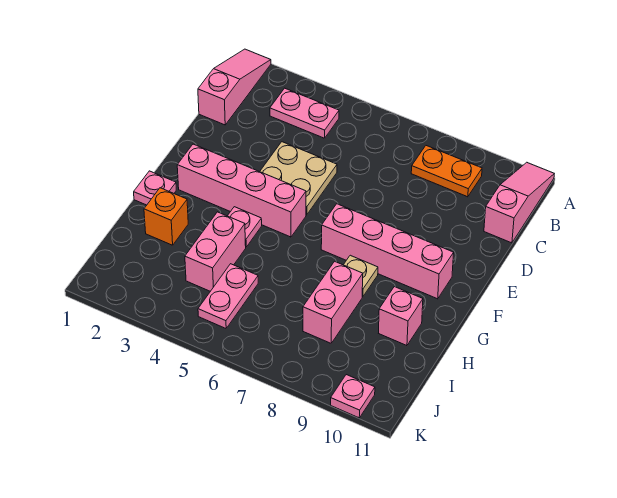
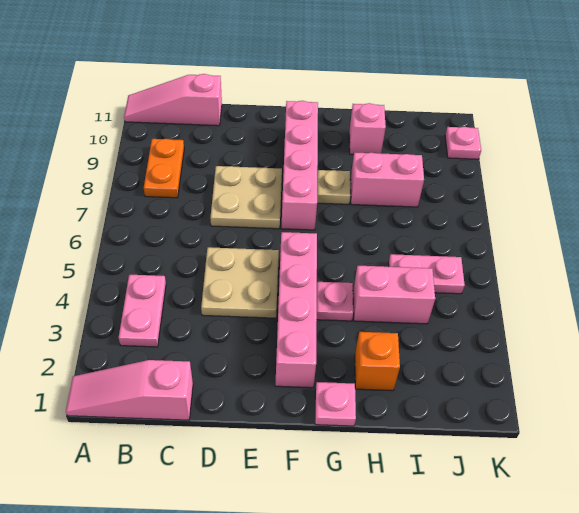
none -> tan plate D7:E8 level 1

